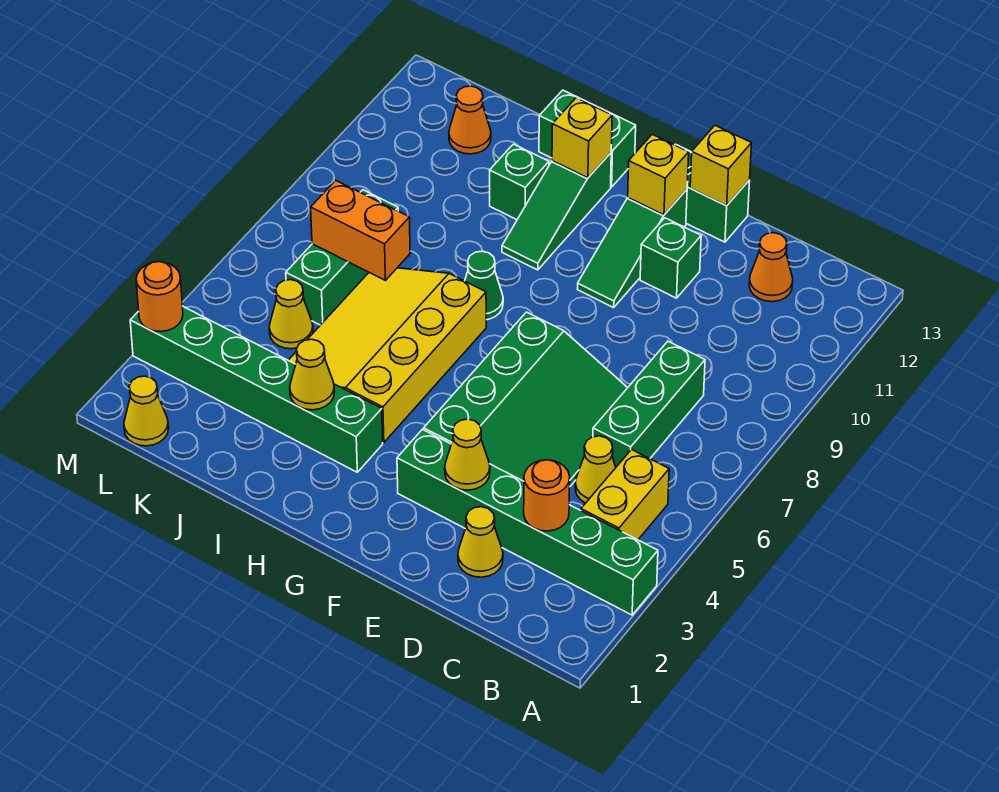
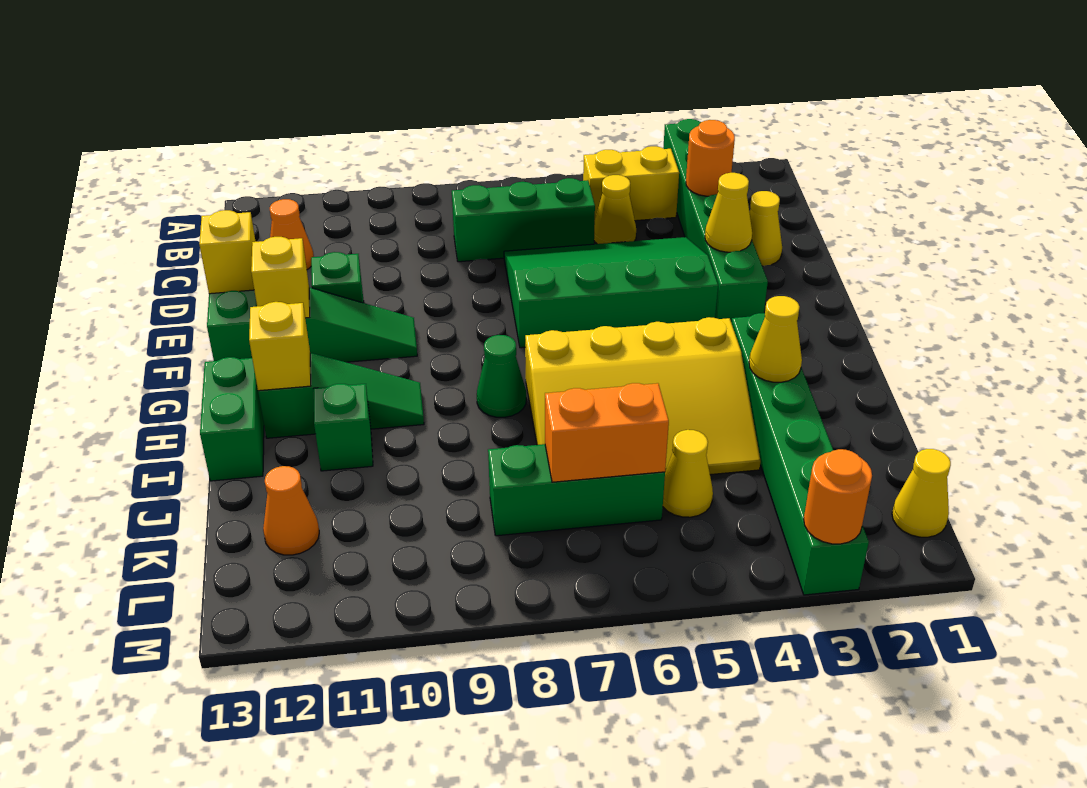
orange brick J7:K7 level 2 -> orange brick K6:K7 level 2

